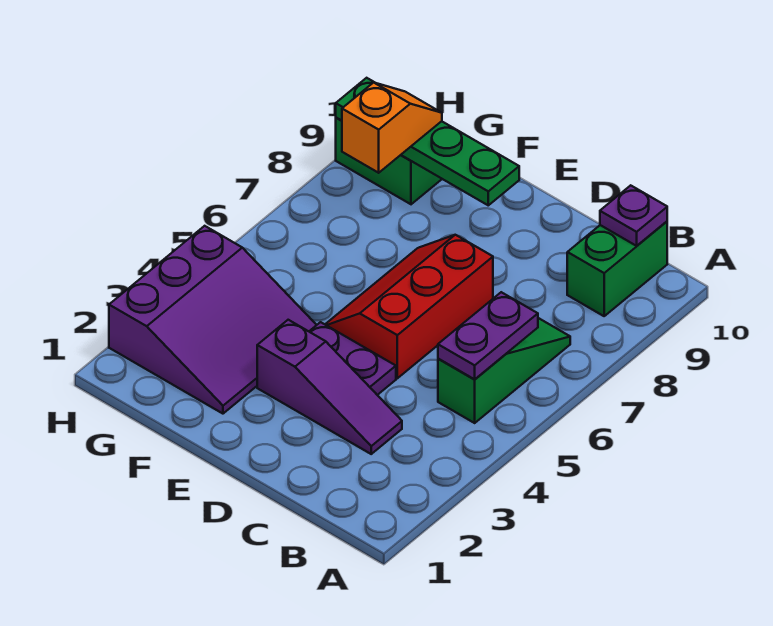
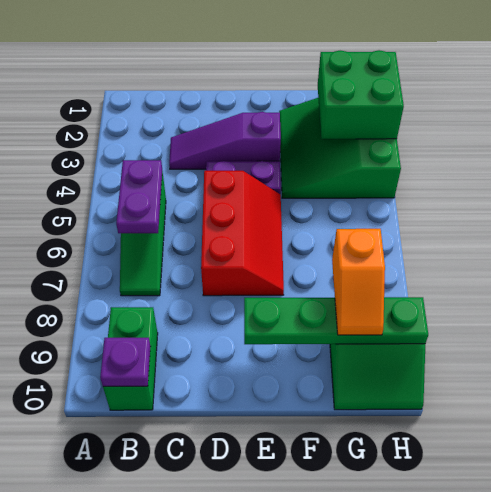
purple slope F2:H4 level 1 top H -> green slope F2:H4 level 1 top H
none -> green brick G2:H3 level 2

